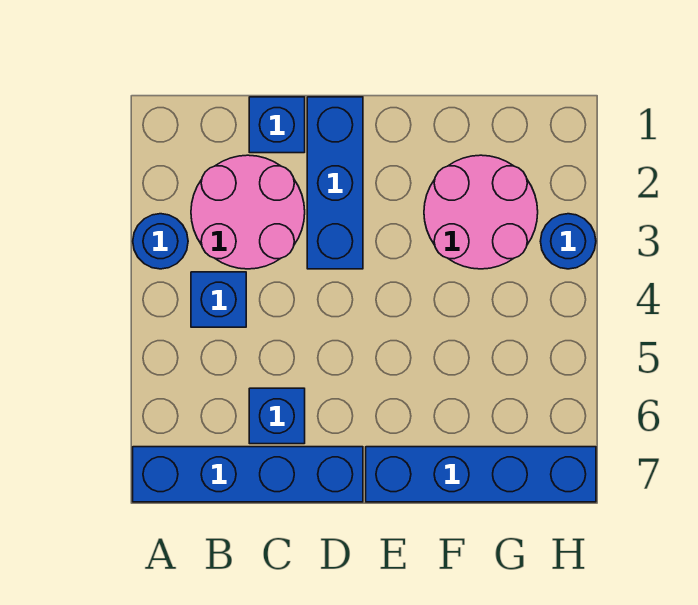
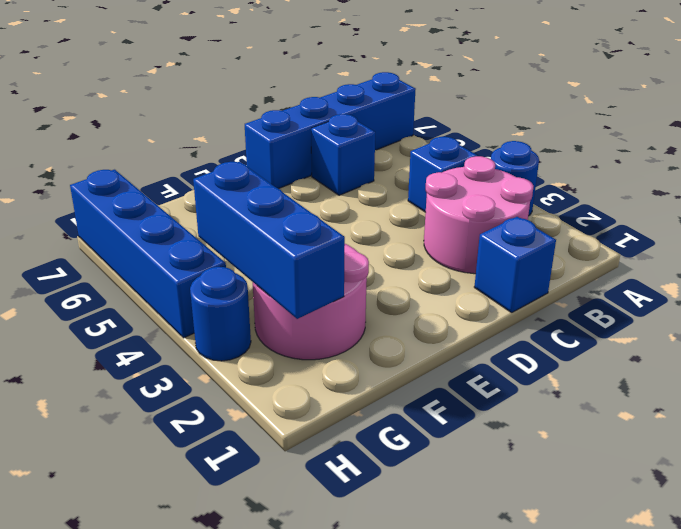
blue brick D1:D3 level 1 -> blue brick G2:G4 level 2
blue brick E7:H7 level 1 -> blue brick H4:H7 level 1

